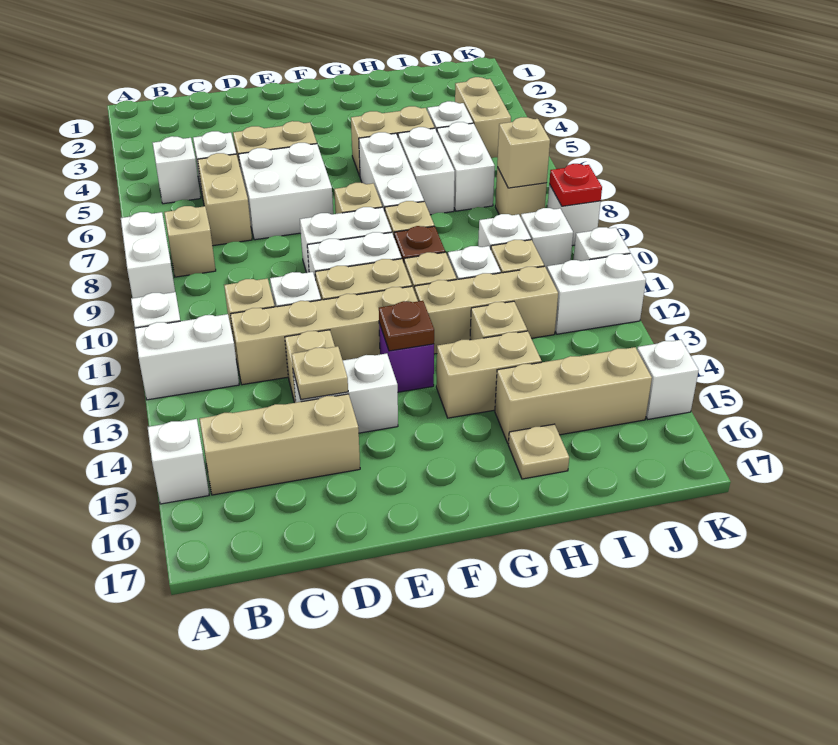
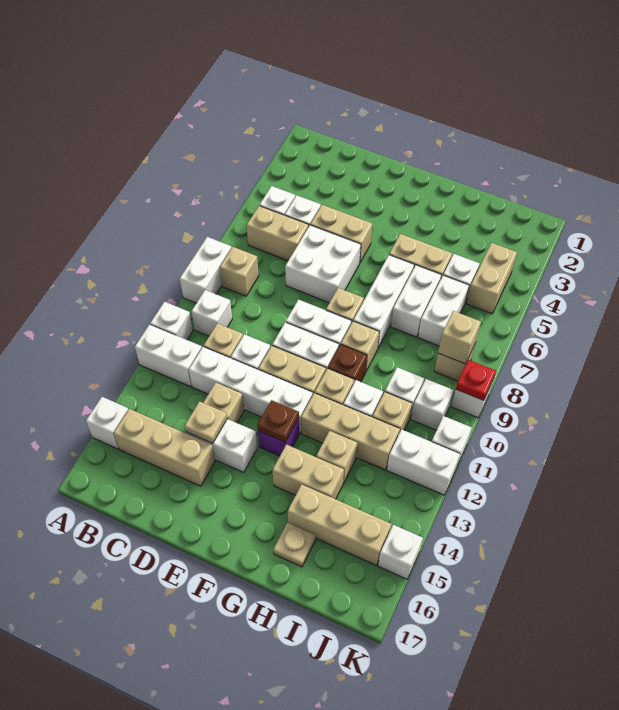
none -> white brick B10 level 1
tan brick C6:C7 level 1 -> tan brick B6:C6 level 1
tan brick C12:F12 level 1 -> white brick C12:F12 level 1

